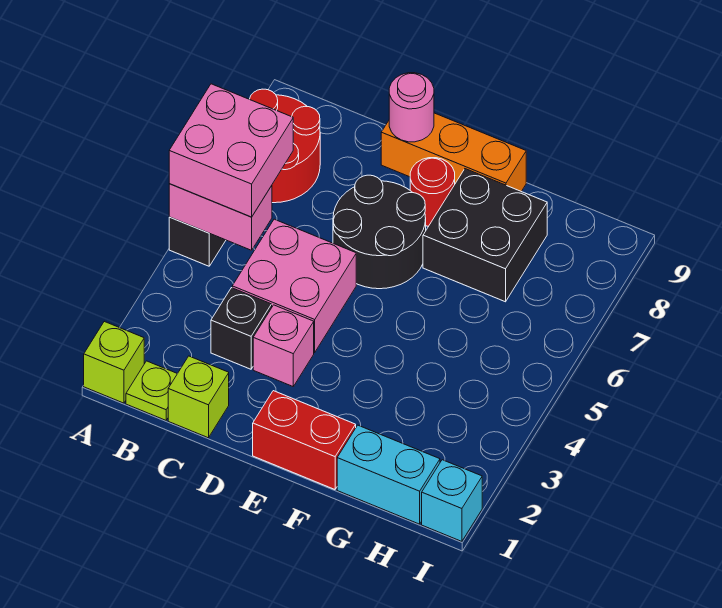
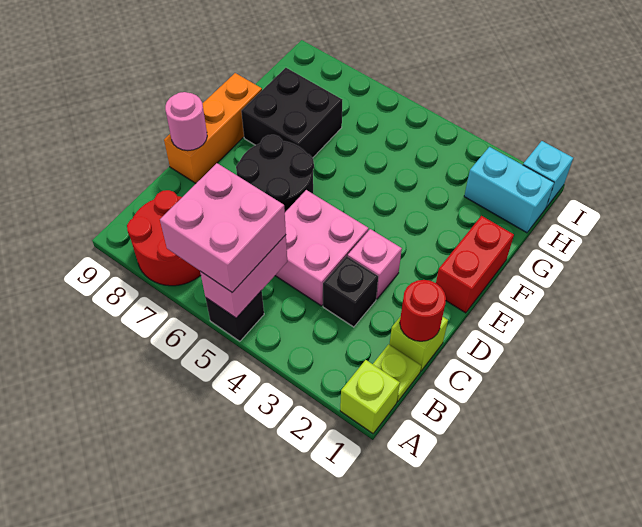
red round brick E8 level 1 -> red round brick C1 level 2
cyan brick G1:H1 level 1 -> cyan brick H1:H2 level 1

